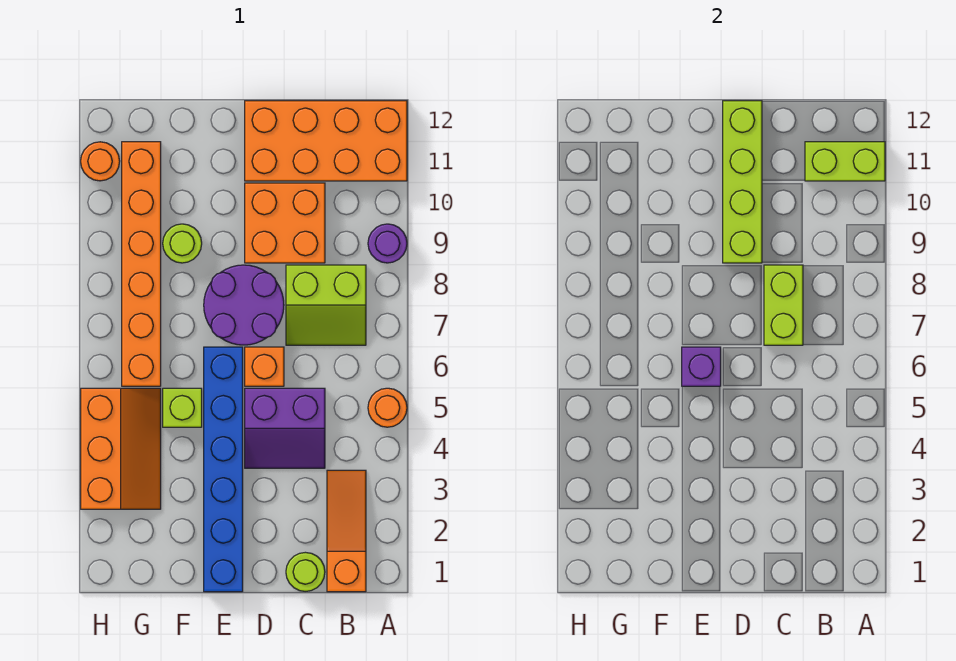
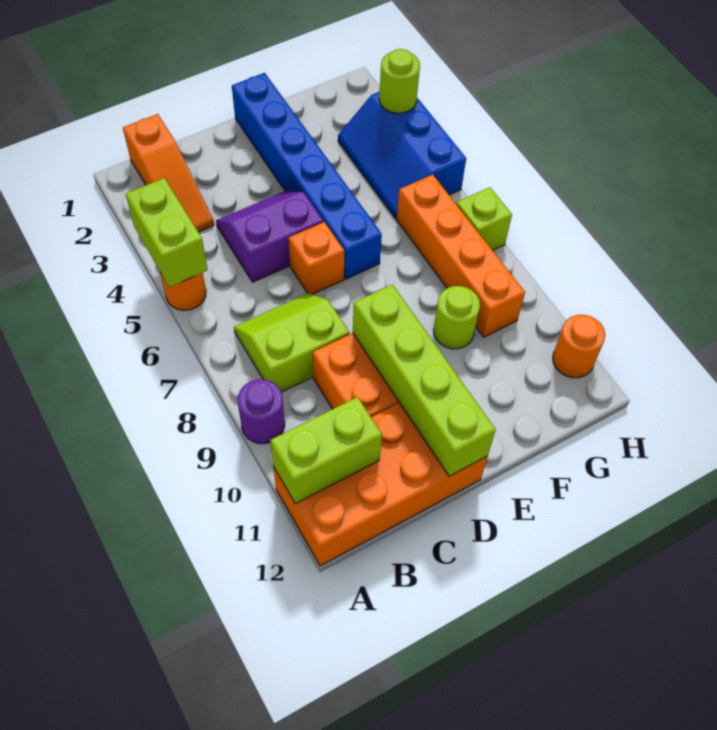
lime round brick C1 level 1 -> lime round brick H3 level 2
lime brick C7:C8 level 2 -> lime brick A4:A5 level 2
purple round brick D7:E8 level 1 -> none
purple brick E6 level 2 -> none
lime brick F5 level 1 -> lime brick H7 level 1
orange slope G3:H5 level 1 top H -> blue slope G3:H5 level 1 top H
orange brick G6:G11 level 1 -> orange brick G6:G9 level 1

